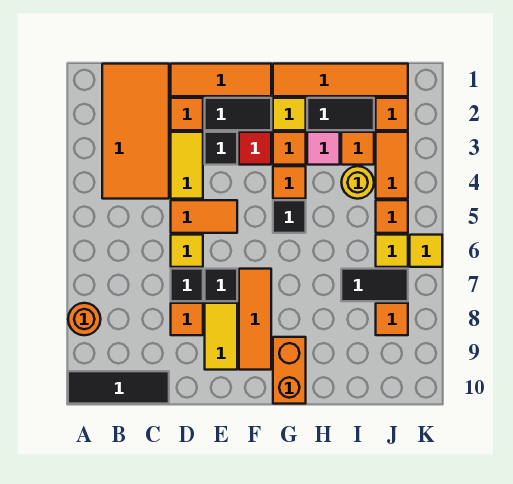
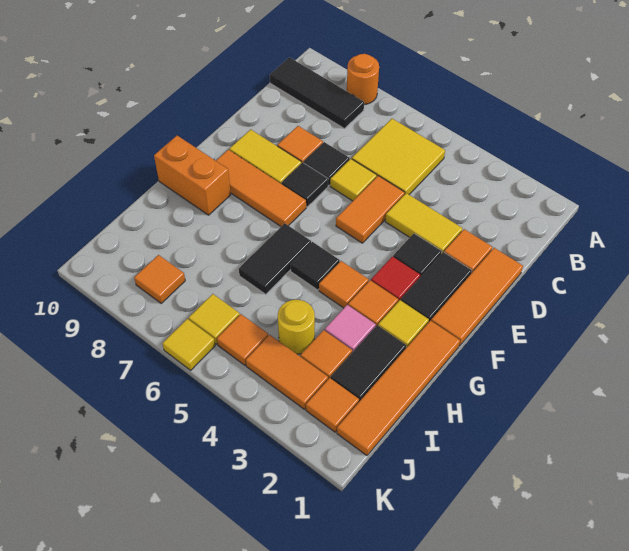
black tile A10:C10 level 1 -> black tile B8:B10 level 1
orange tile B1:C4 level 1 -> none
none -> yellow tile B5:C6 level 1
black tile I7:J7 level 1 -> black tile G6:H6 level 1

